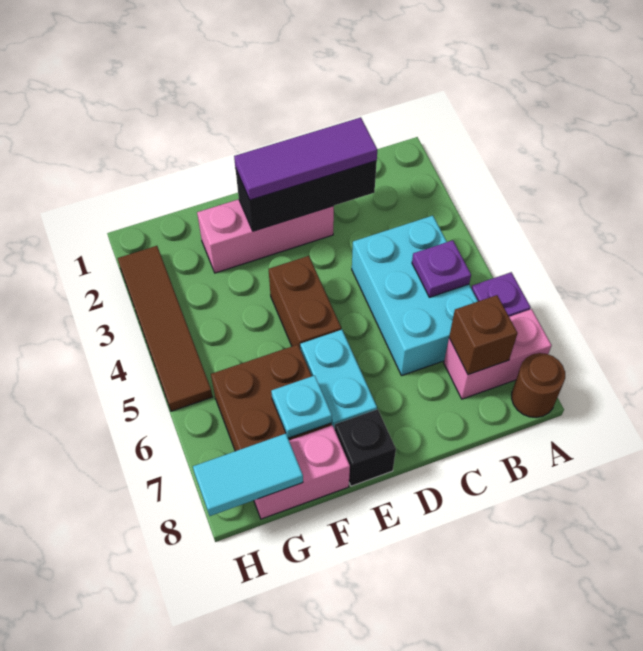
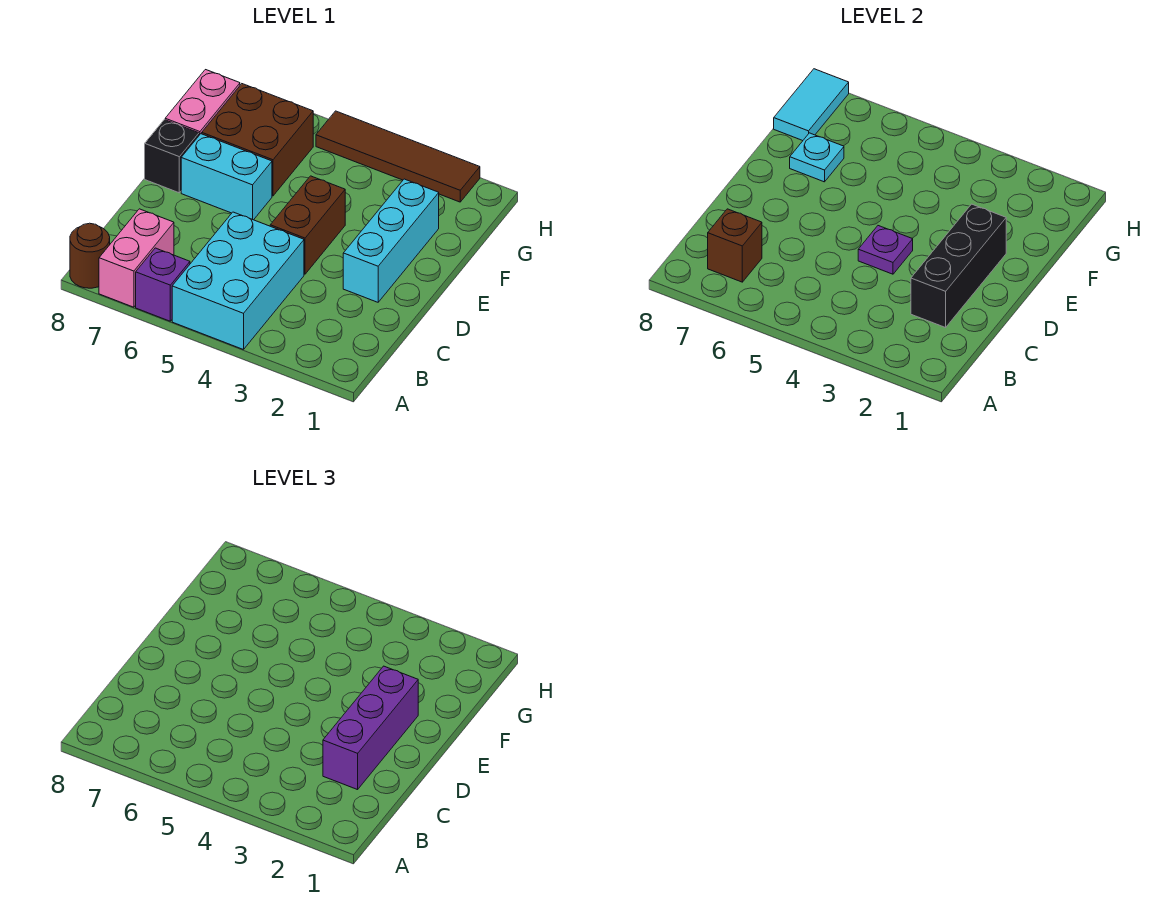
cyan brick B4:C6 level 1 -> cyan brick A4:C5 level 1
purple plate B5 level 2 -> purple plate D4 level 2
purple tile C2:E2 level 3 -> purple brick C2:E2 level 3
pink brick D2:F2 level 1 -> cyan brick D2:F2 level 1
brown brick E4:E5 level 1 -> brown brick D4:E4 level 1

